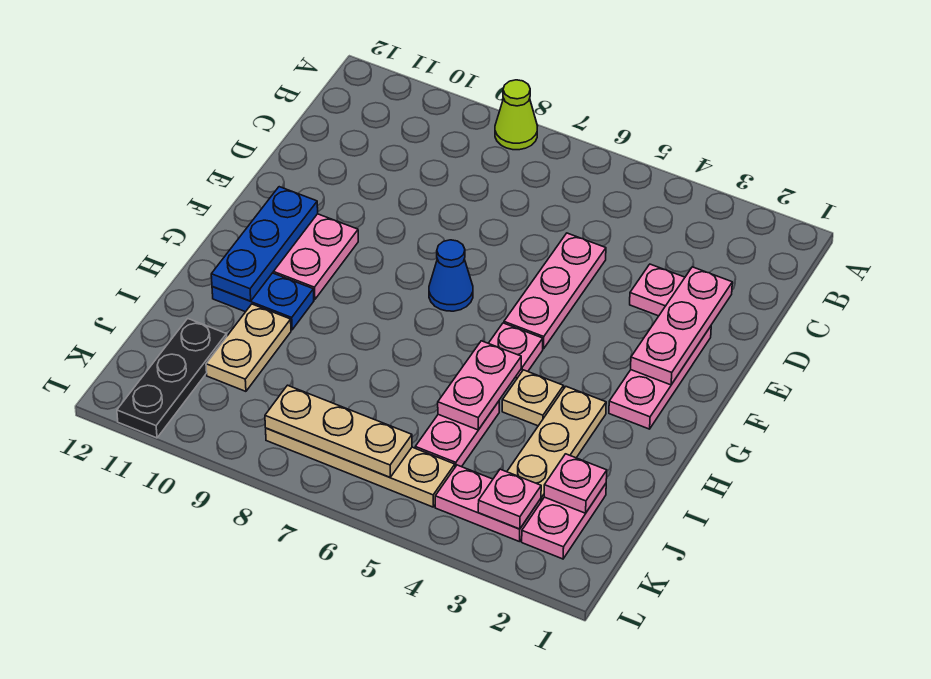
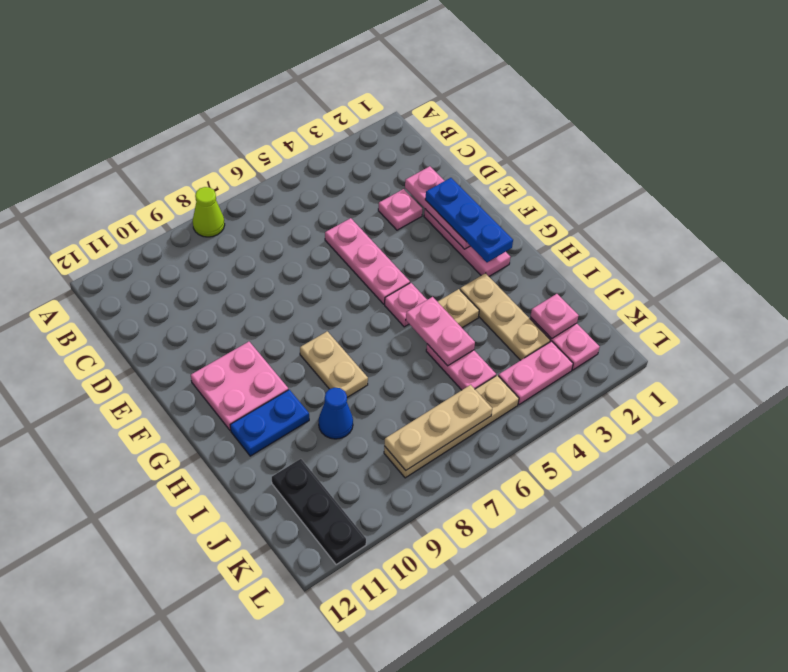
blue cone F7 level 1 -> blue cone I9 level 1
blue plate F11:H11 level 2 -> blue plate E2:G2 level 3
tan plate I10:J10 level 1 -> tan plate G8:H8 level 1
pink plate K3 level 2 -> none

